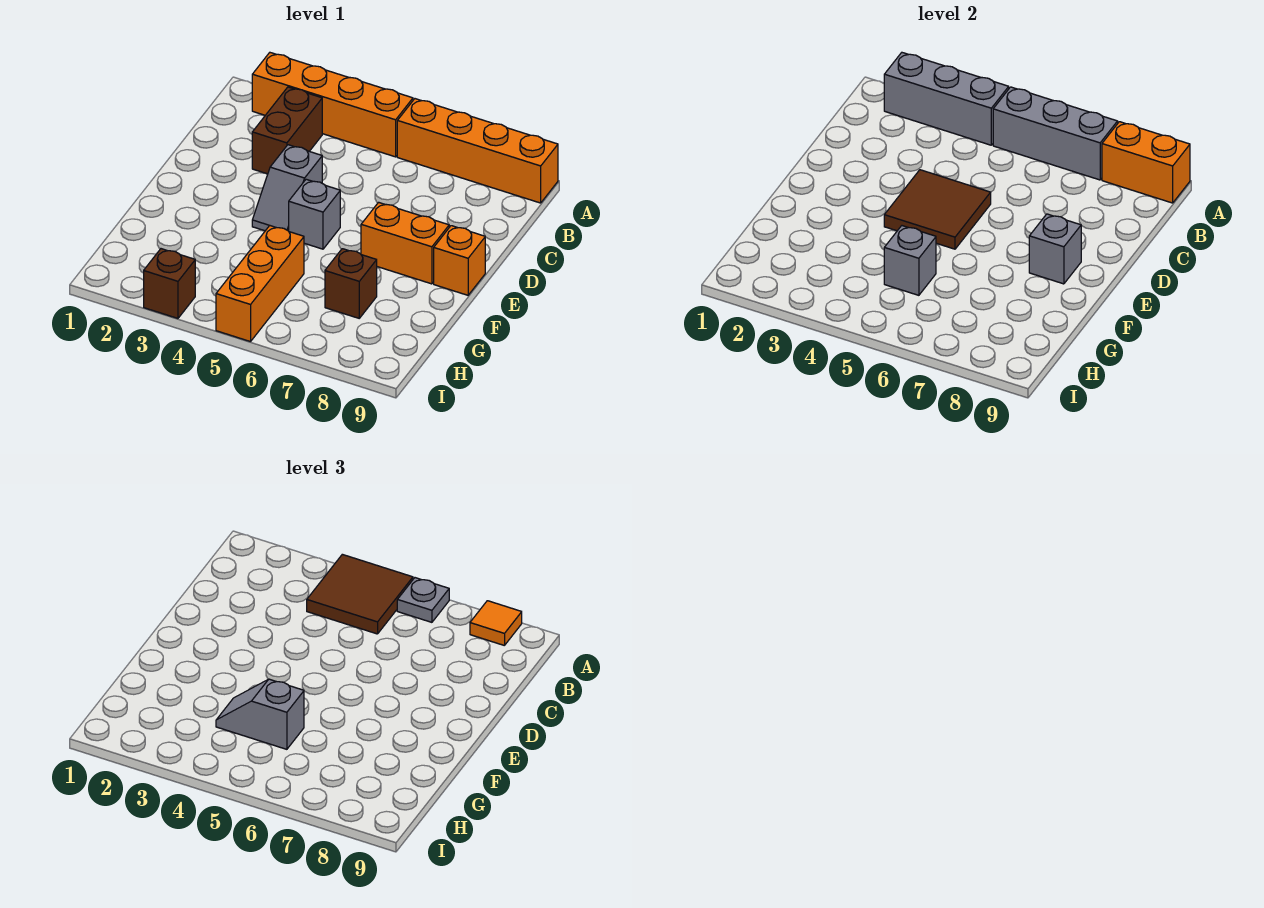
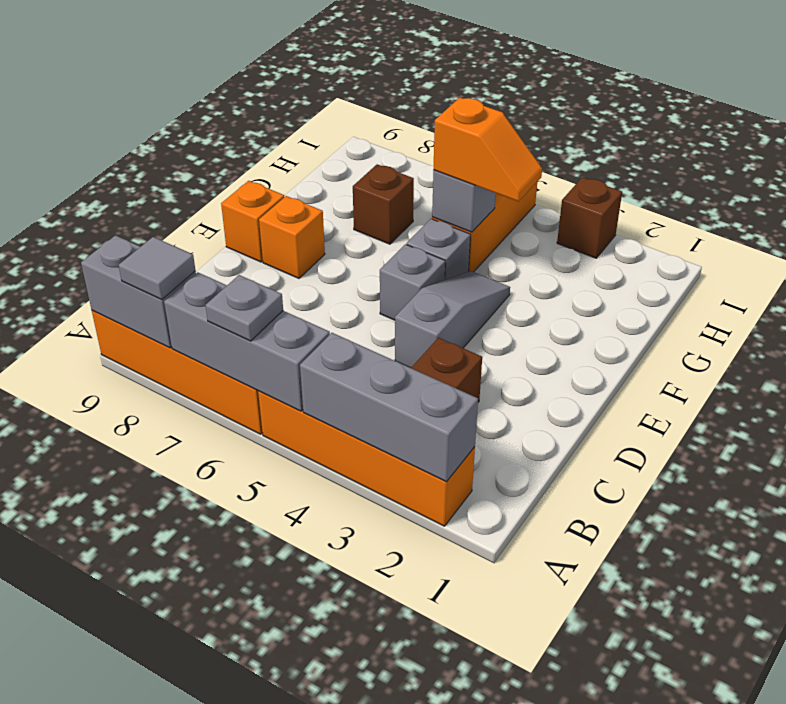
brown tile A4:B5 level 3 -> none
orange brick A8:A9 level 2 -> grey brick A8:A9 level 2
orange tile A8 level 3 -> grey tile A8 level 3
grey slope D4:E4 level 1 top D -> grey slope D4:F4 level 1 top D
brown tile D4:E5 level 2 -> none
orange brick E7:E8 level 1 -> orange brick E8 level 1
grey brick E8 level 2 -> grey brick F5 level 1
grey slope G4:G5 level 3 top 5 -> orange slope G4:G5 level 3 top 5

